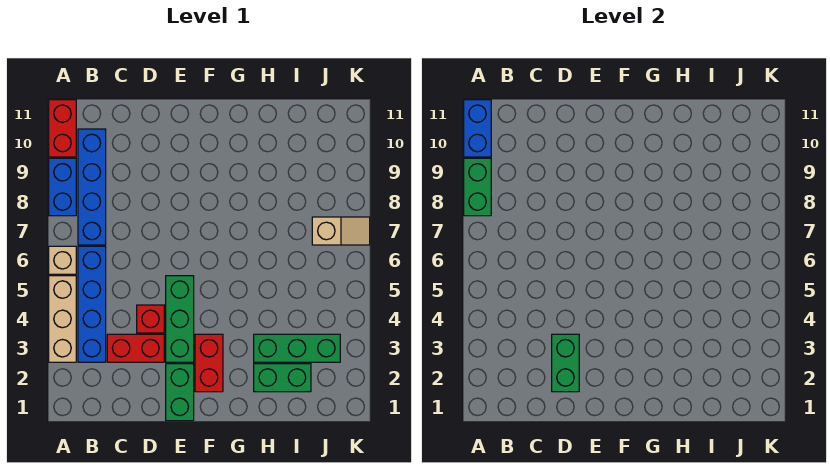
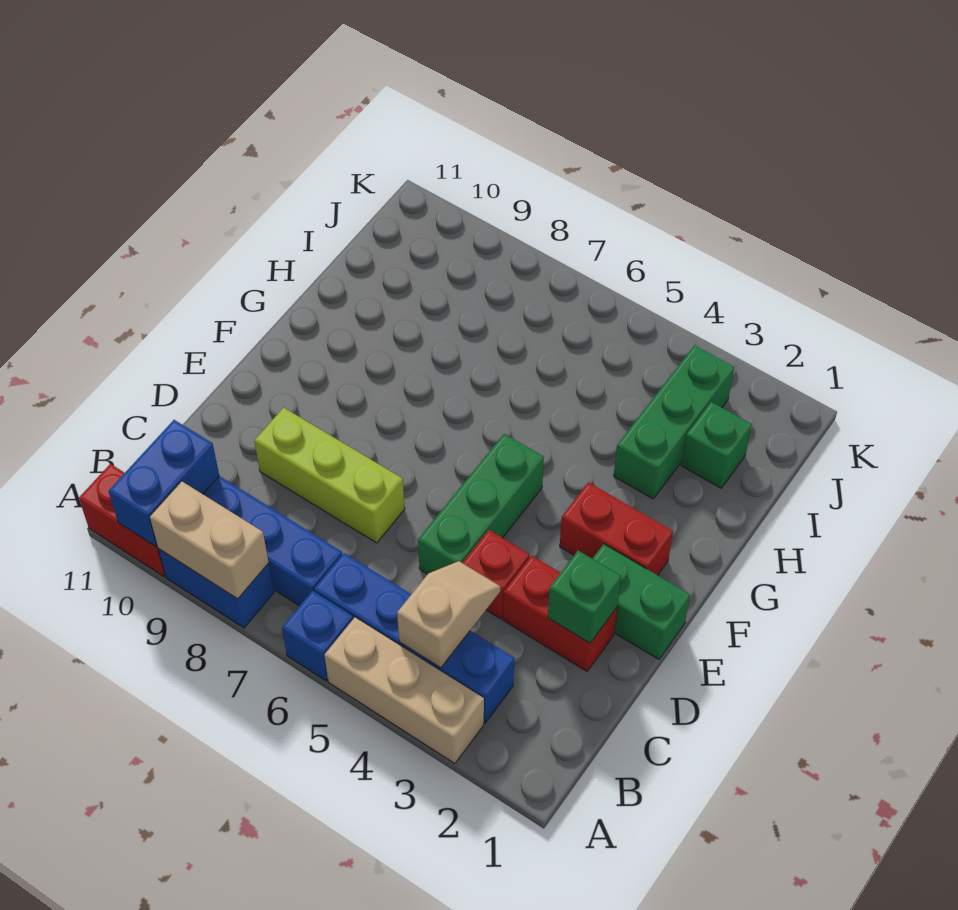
tan brick A6 level 1 -> blue brick A6 level 1
green brick A8:A9 level 2 -> tan brick A8:A9 level 2
blue brick A10:A11 level 2 -> blue brick A10:B10 level 2
red brick C3:D3 level 1 -> red brick D2:D3 level 1
green brick D2:D3 level 2 -> green brick D2 level 2
none -> lime brick D7:D9 level 1
green brick E3:E5 level 1 -> green brick D5:F5 level 1
green brick H2:I2 level 1 -> green brick I2 level 1
tan slope J7:K7 level 1 top J -> tan slope B4:C4 level 2 top B

